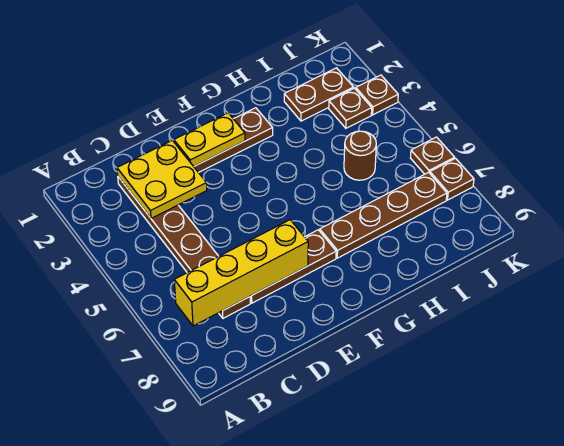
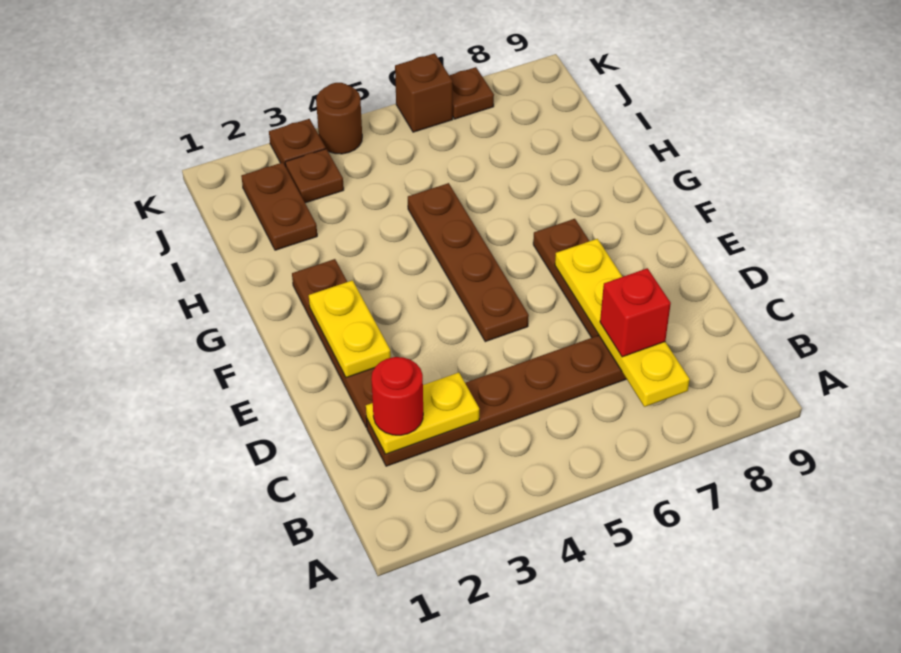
yellow brick B7:E7 level 2 -> yellow plate B7:E7 level 2
yellow plate C2:D3 level 2 -> yellow plate C2:C3 level 2
none -> red round brick C2 level 3
none -> red brick C7 level 3
brown plate G7:J7 level 1 -> brown plate E5:H5 level 1
brown round brick I5 level 1 -> brown round brick K4 level 1
brown plate K6 level 1 -> brown brick K6 level 1

